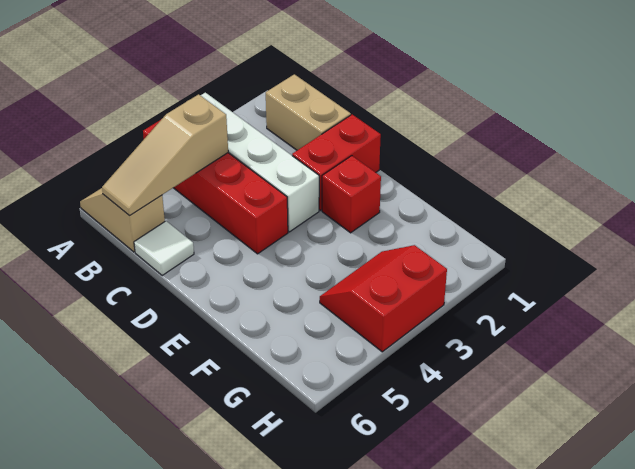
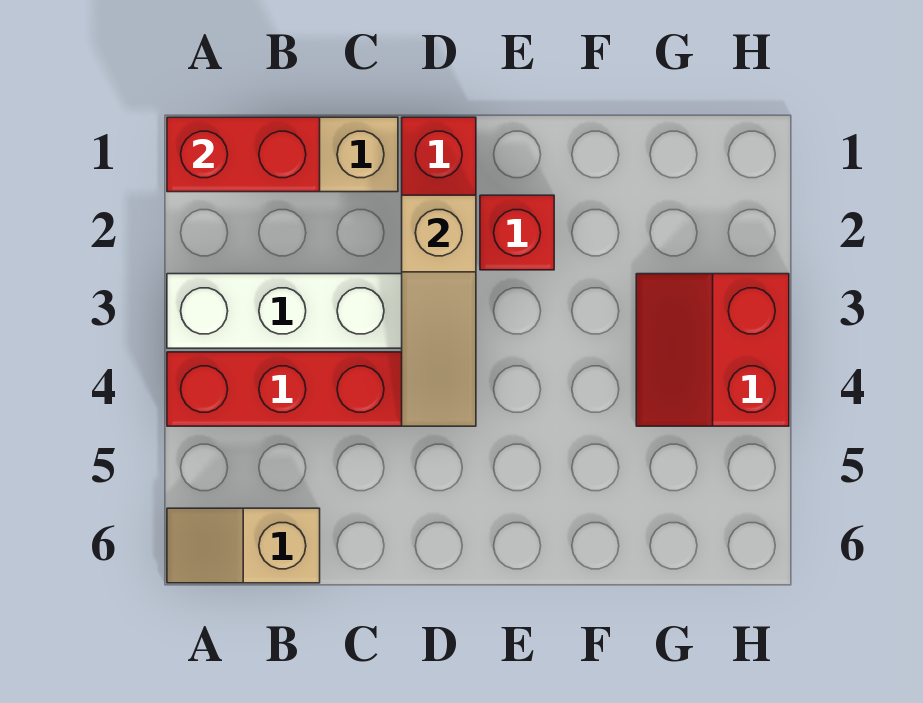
none -> red brick A1:B1 level 2
tan slope B4:B6 level 2 top 4 -> tan slope D2:D4 level 2 top 2
white tile C6 level 1 -> none

